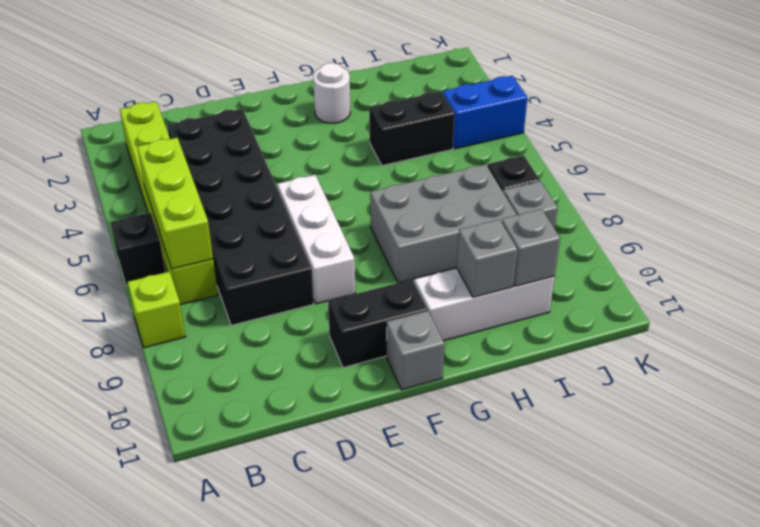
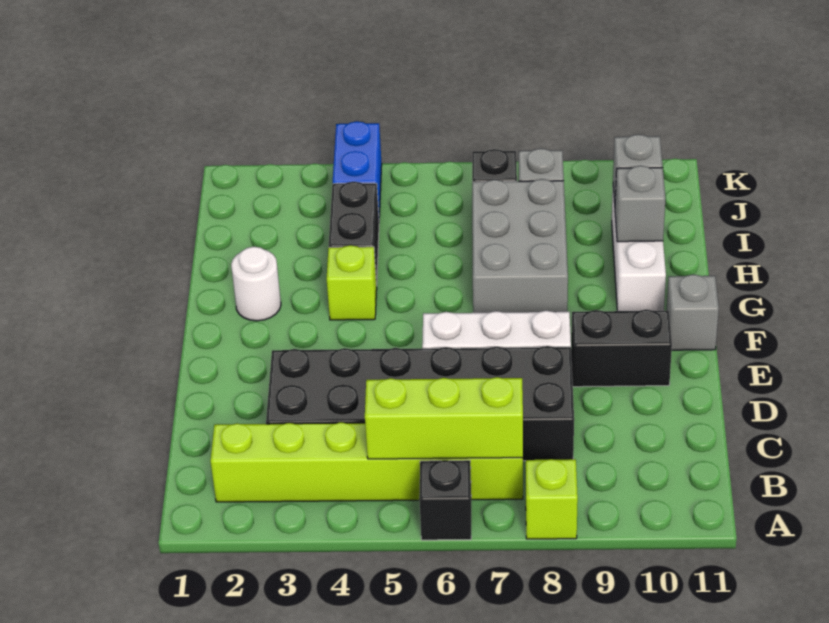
black brick E10:F10 level 1 -> black brick E9:E10 level 1
none -> lime brick G4 level 1

